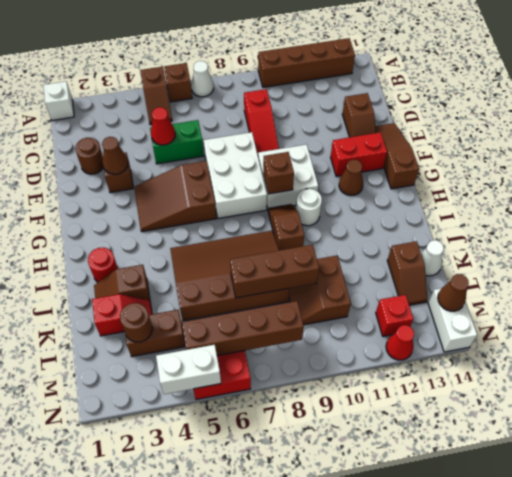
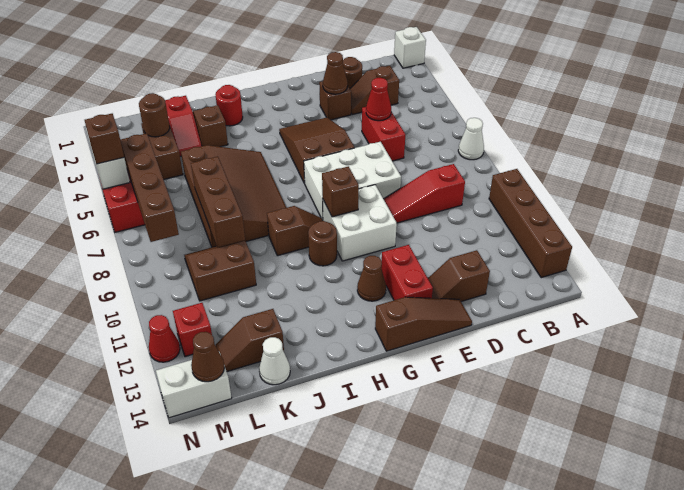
brown slope A5:B5 level 1 top A -> brown slope C3:D3 level 1 top C
brown brick A6 level 1 -> brown brick N5 level 3
green brick D5:D6 level 1 -> red brick D5:D6 level 1
white round brick H10 level 1 -> brown round brick H10 level 1

